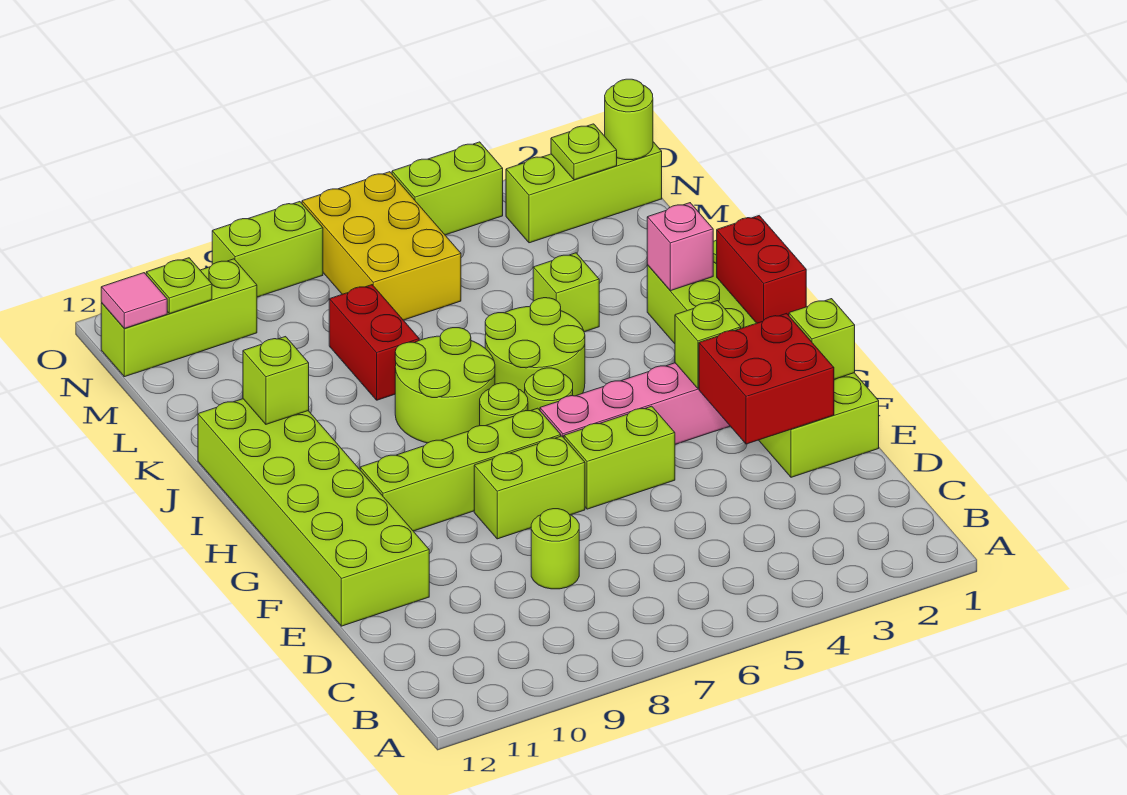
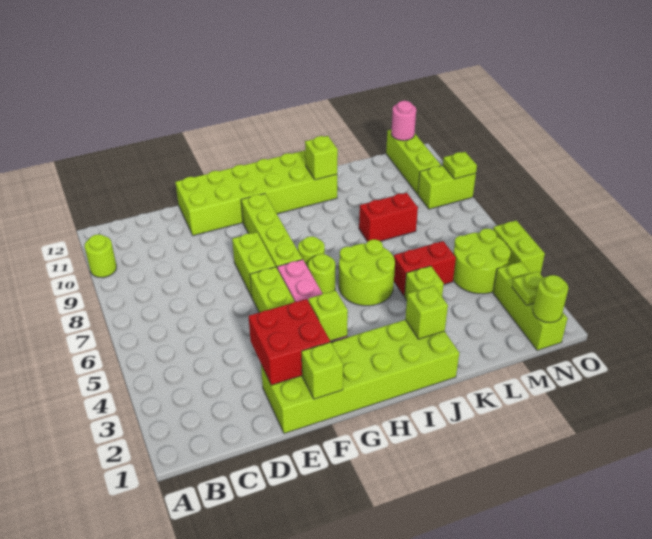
lime round brick D8 level 1 -> lime round brick A10 level 1
red brick H1:I1 level 2 -> red brick K5:L5 level 1
lime round brick I7:J8 level 1 -> lime round brick M4:N5 level 1
pink brick J2 level 2 -> lime brick J2 level 2
yellow brick M6:O7 level 1 -> none
lime plate N11 level 2 -> lime plate O9 level 2
pink tile N12 level 2 -> pink round brick N12 level 2
lime brick O8:O9 level 1 -> lime brick N9:O9 level 1

